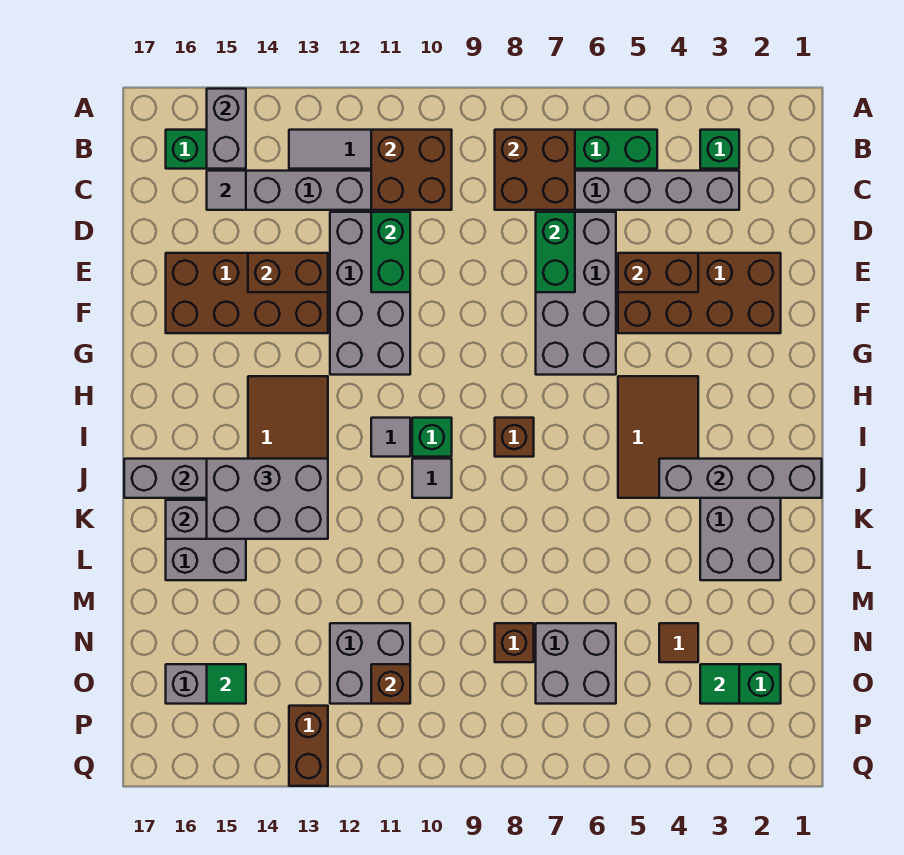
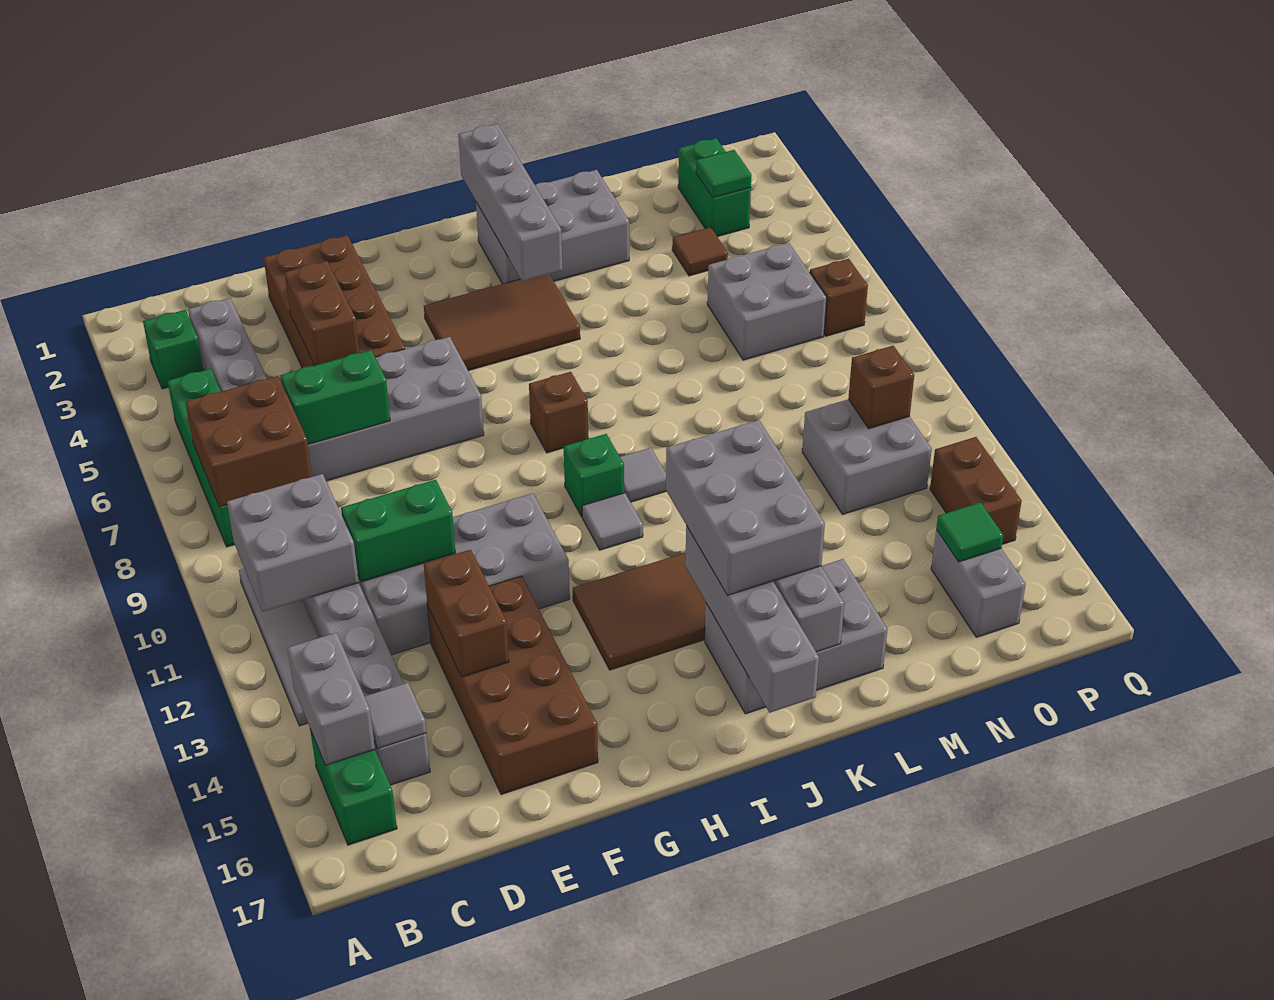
grey brick A15:B15 level 2 -> grey brick B14:B15 level 2
brown brick B10:C11 level 2 -> grey brick B10:C11 level 2
brown brick N8 level 1 -> brown brick P7 level 1
brown brick P13:Q13 level 1 -> brown brick P13:P14 level 1

